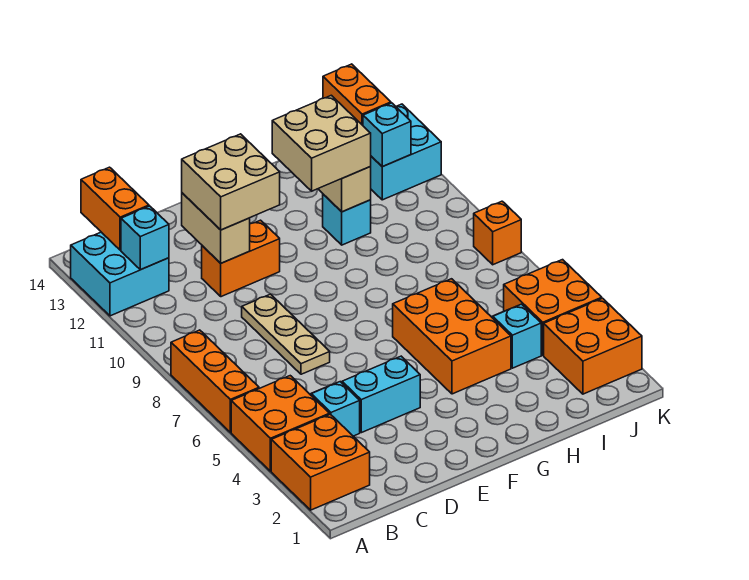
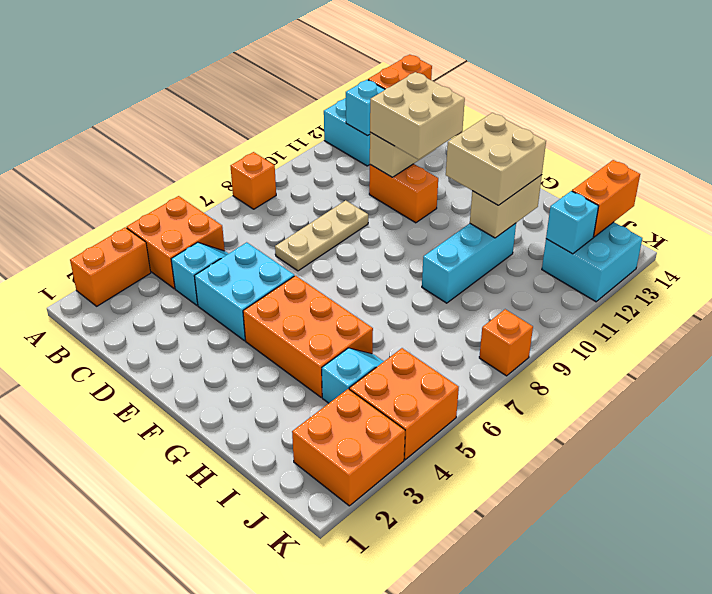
orange brick A2:B3 level 1 -> orange brick A2:A3 level 1
orange brick A6:A8 level 1 -> orange brick A8 level 1
cyan brick D4:E4 level 1 -> cyan brick D4:E5 level 1
orange brick G4:H6 level 1 -> orange brick F4:H5 level 1
cyan brick H11 level 1 -> cyan brick H9:H11 level 1

